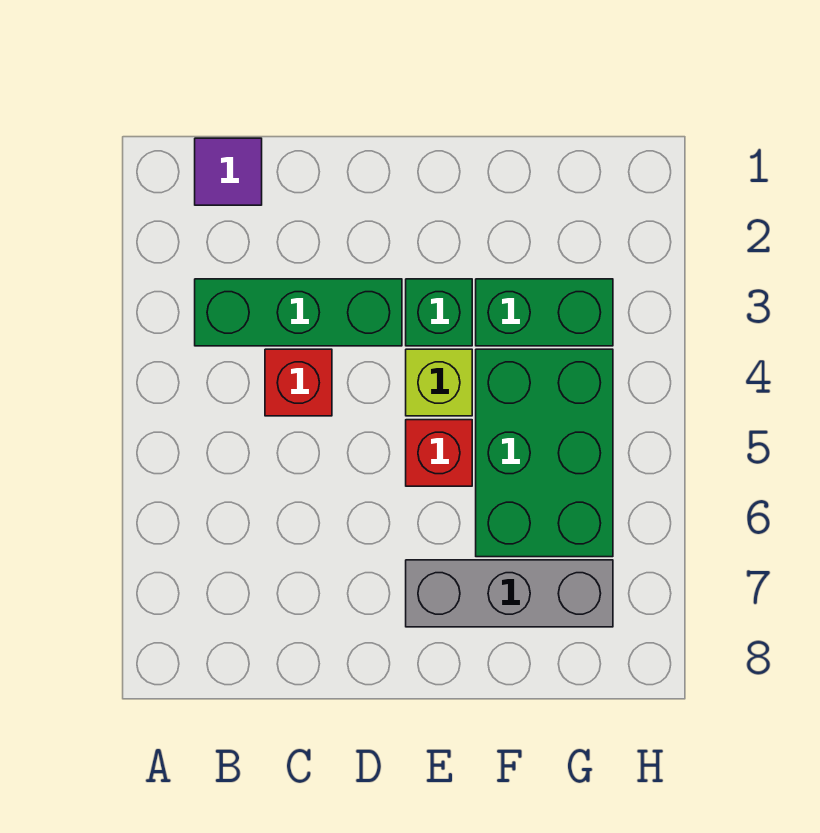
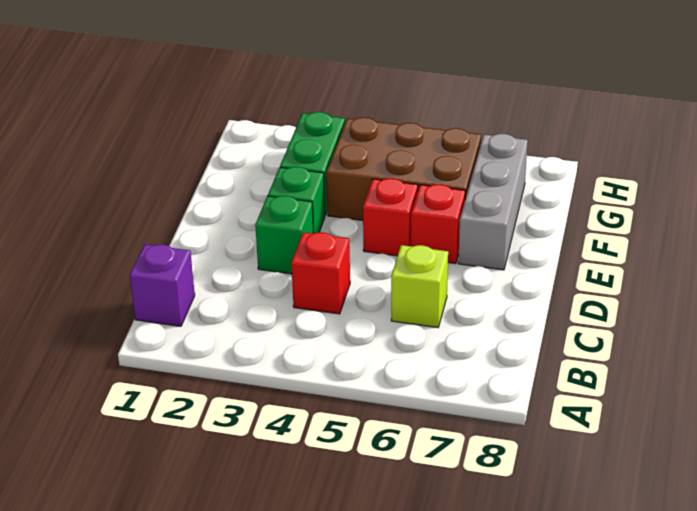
purple tile B1 level 1 -> purple brick B1 level 1
green brick B3:D3 level 1 -> green brick D3 level 1
lime brick E4 level 1 -> lime brick C6 level 1
none -> red brick E6 level 1
green brick F4:G6 level 1 -> brown brick F4:G6 level 1

